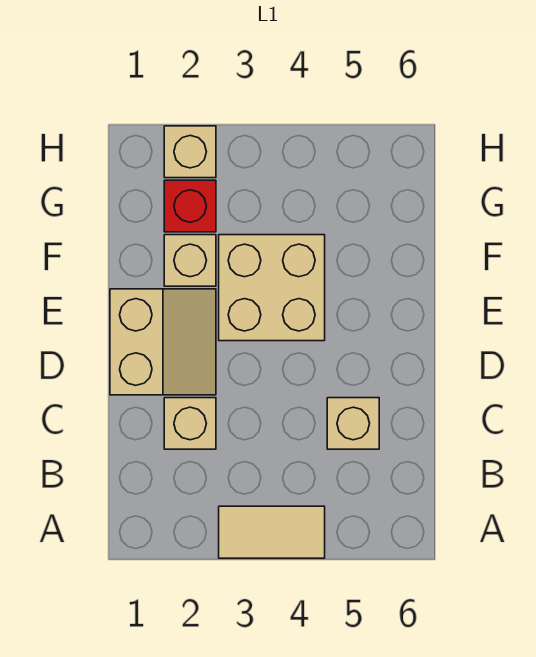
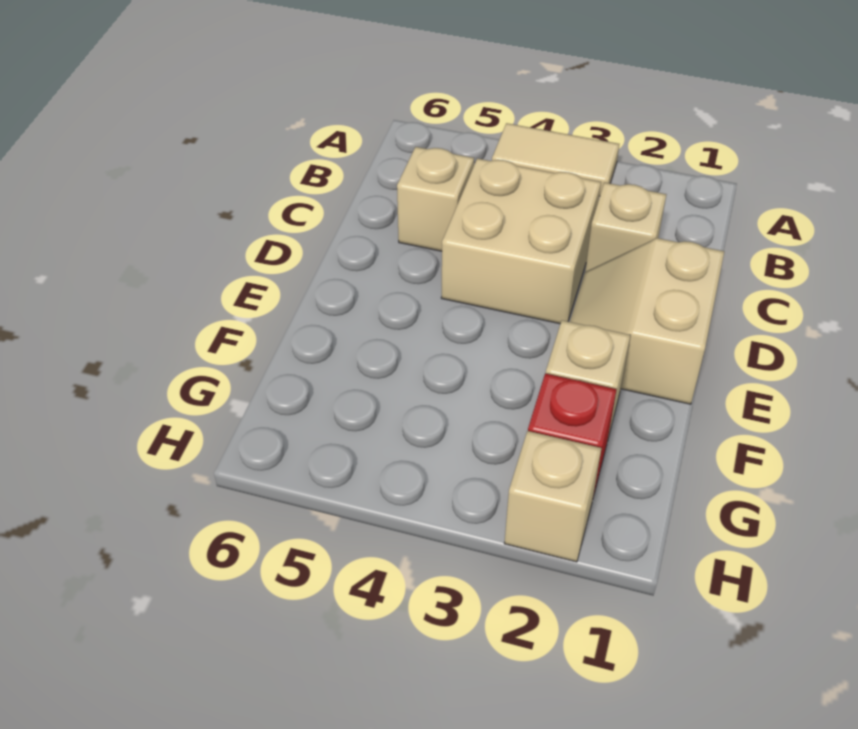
tan brick E3:F4 level 1 -> tan brick C3:D4 level 1

